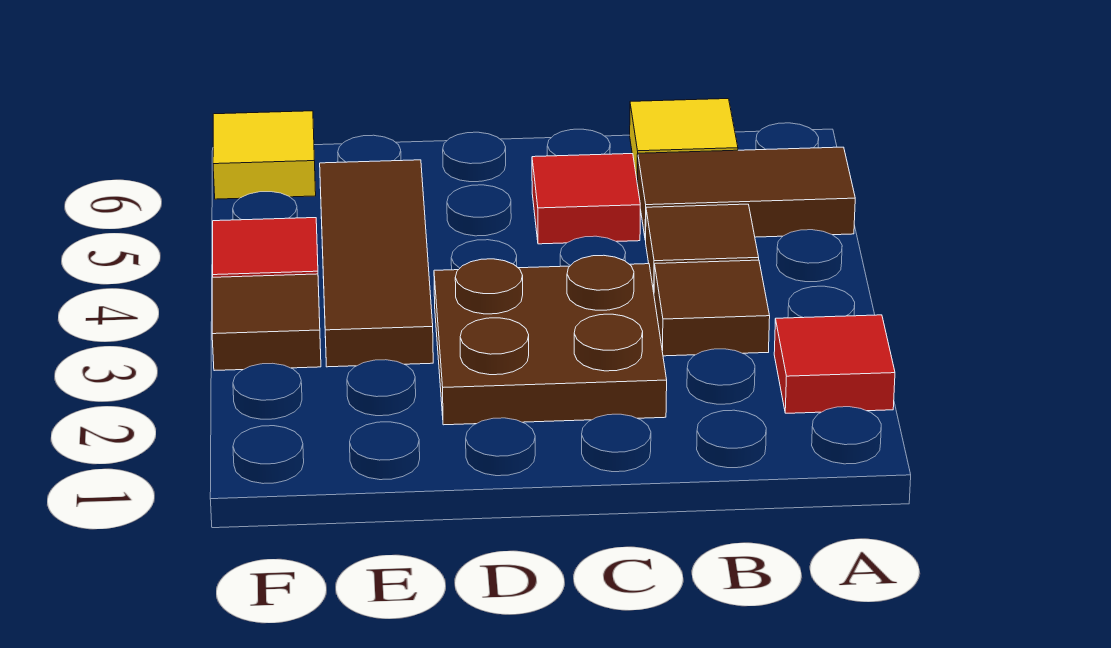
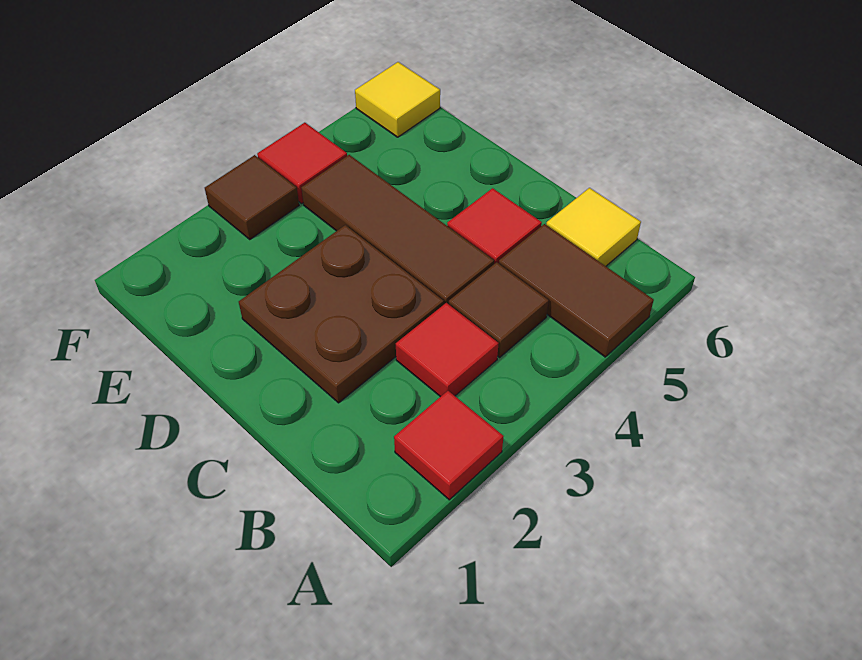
brown tile B3 level 1 -> red tile B3 level 1
brown tile E3:E5 level 1 -> brown tile C4:E4 level 1

